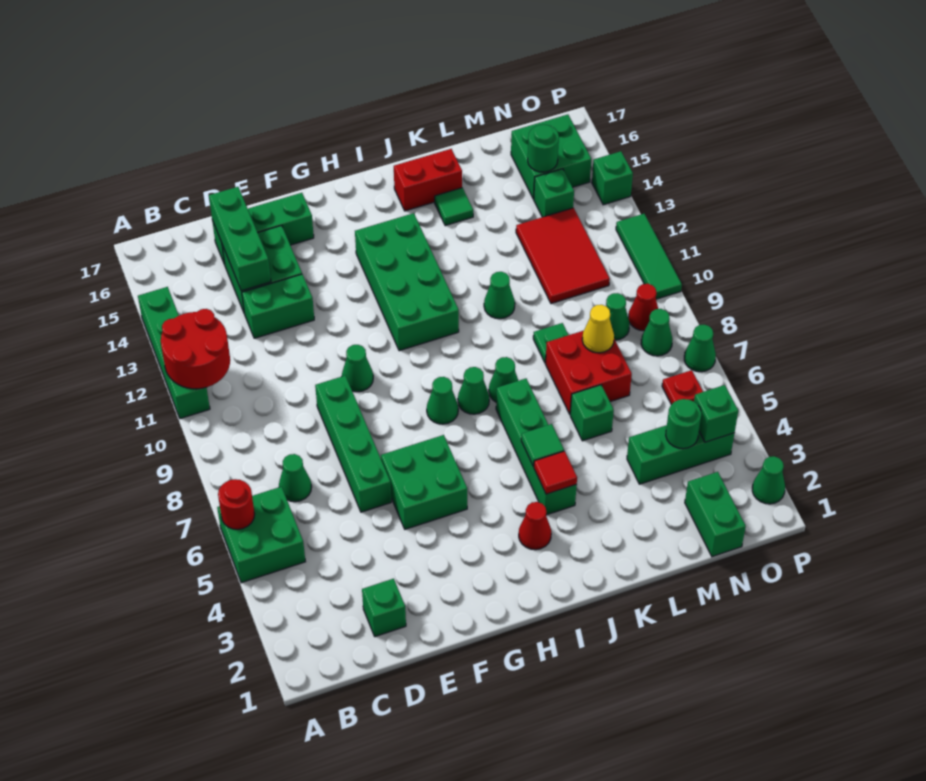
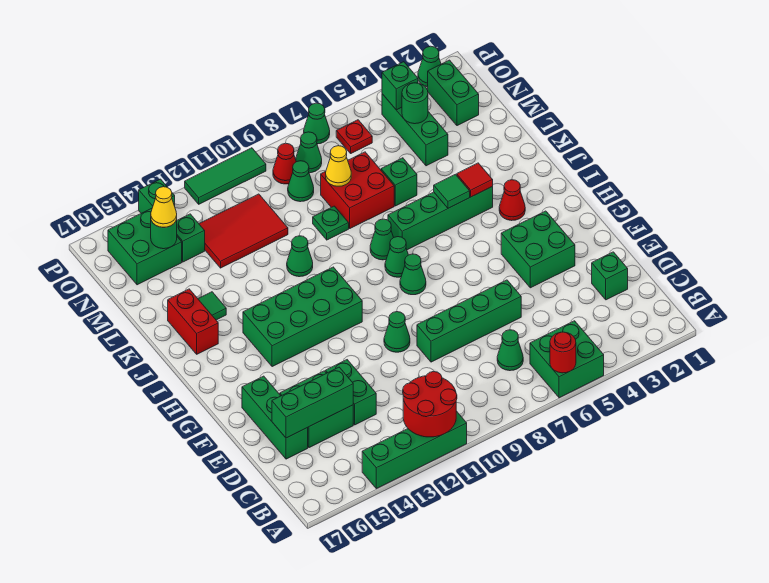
green brick F5:G6 level 1 -> green brick F3:G4 level 1
green brick N1:N2 level 1 -> green brick N2:O2 level 1
none -> yellow cone N15 level 3

